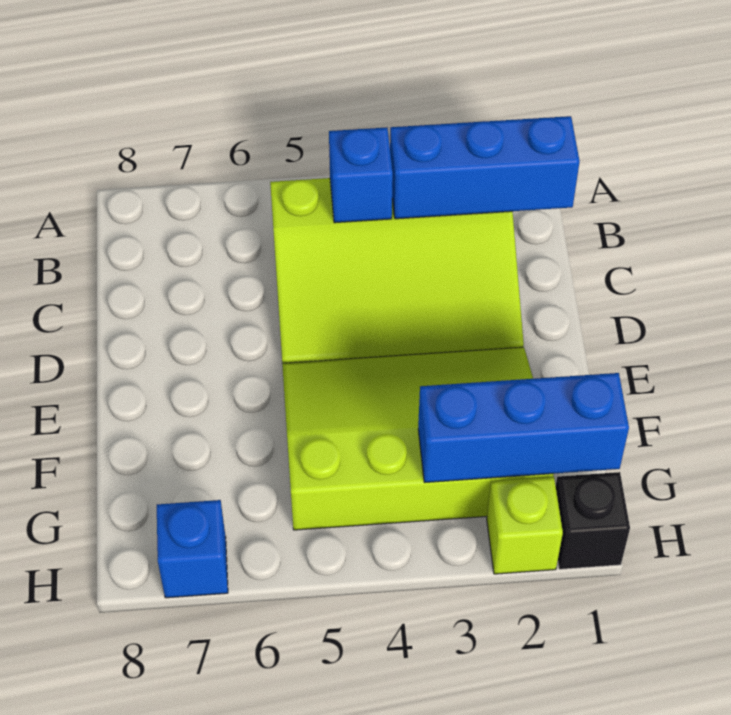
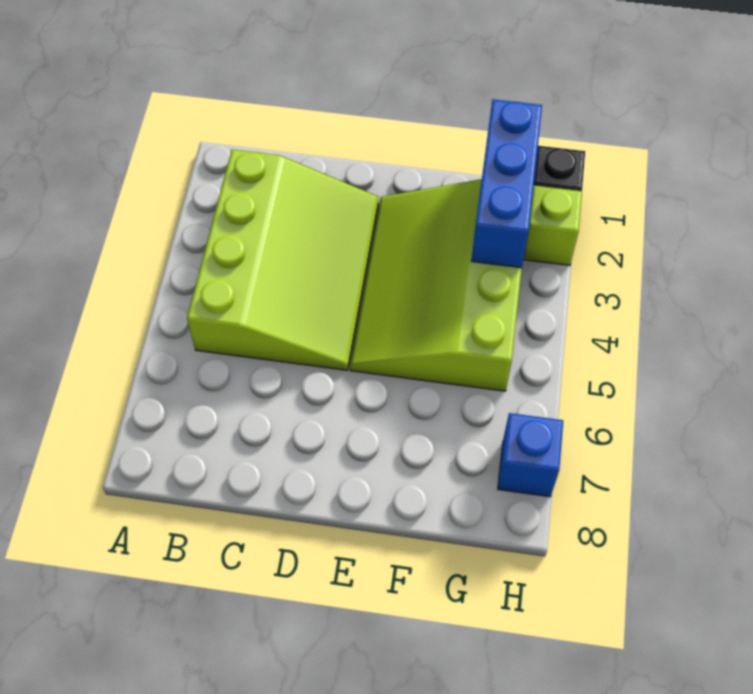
blue brick B1:B3 level 2 -> none
blue brick B4 level 2 -> none

